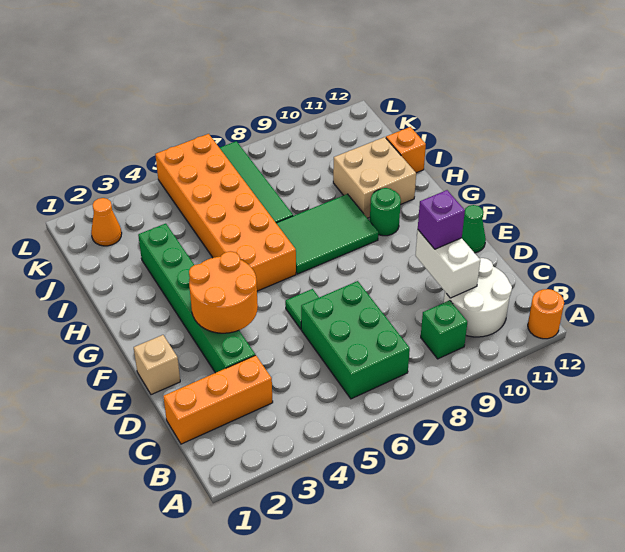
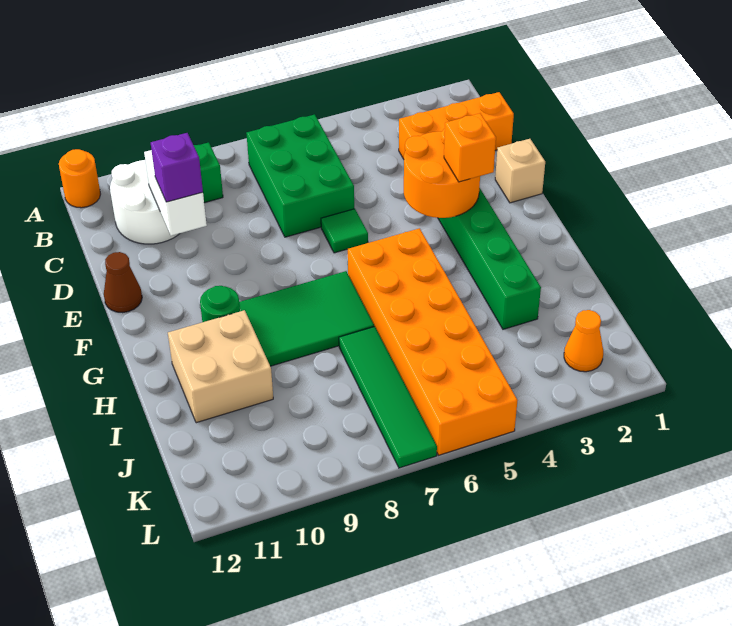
green cone E12 level 1 -> brown cone E12 level 1
orange brick I12 level 1 -> orange brick F3 level 3

